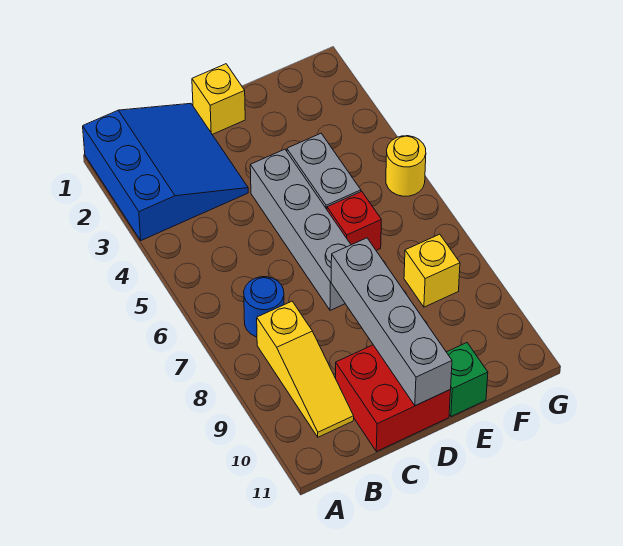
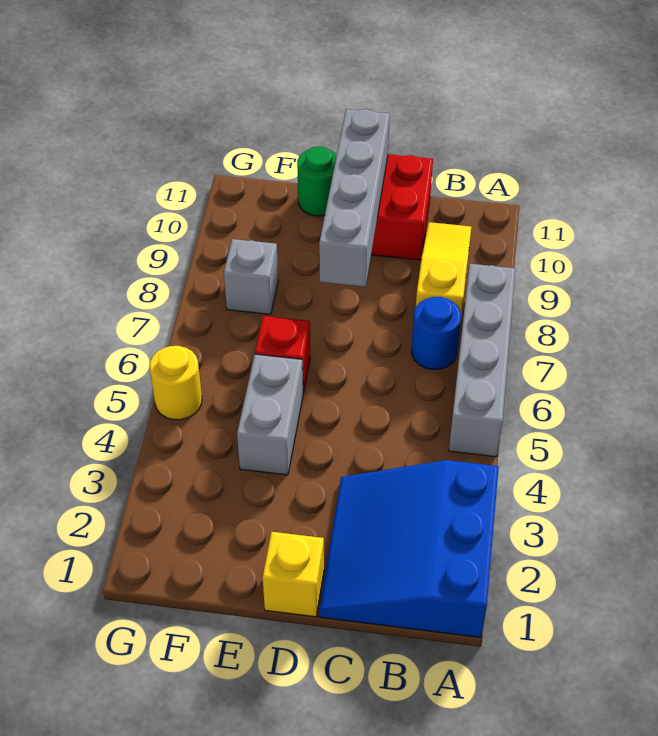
grey brick D4:D7 level 1 -> grey brick A5:A8 level 1
green brick E11 level 1 -> green round brick E11 level 1
yellow brick F8 level 1 -> grey brick F8 level 1

